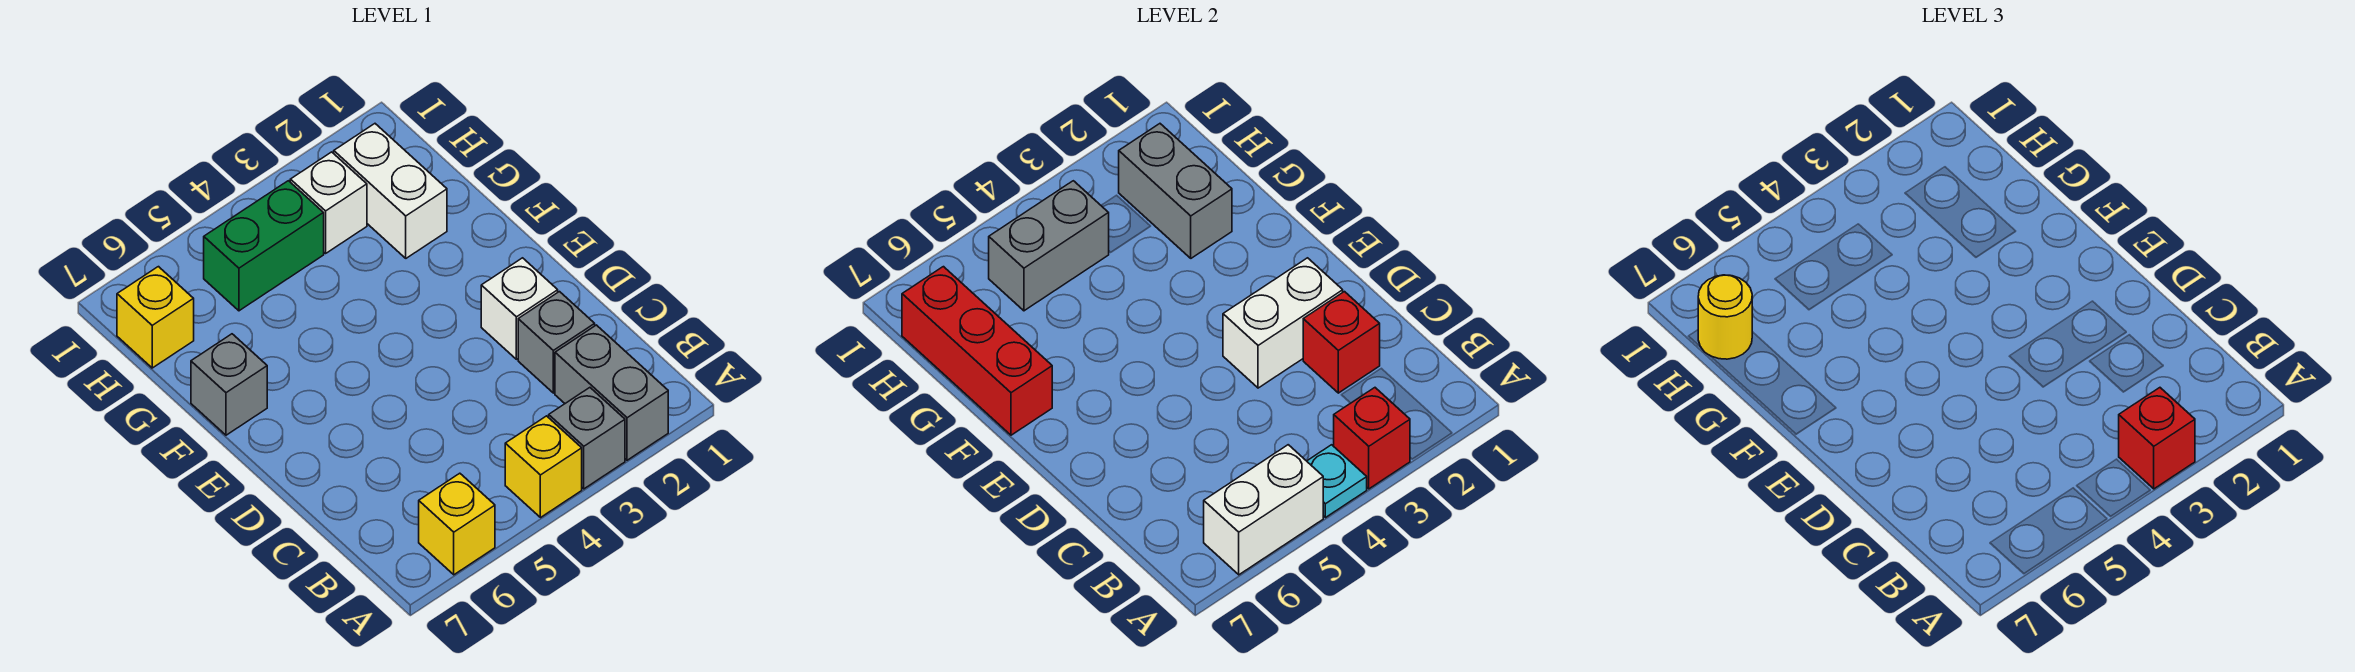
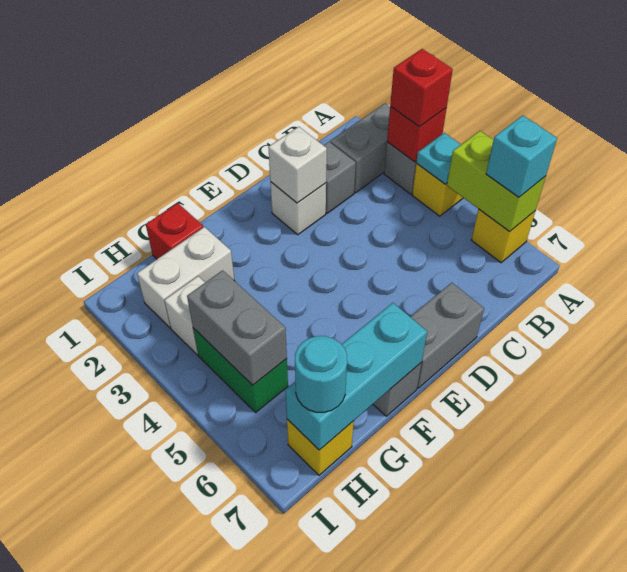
white brick A5:A6 level 2 -> lime brick A5:A6 level 2
none -> cyan brick A6 level 3
red brick C2 level 2 -> red brick G1 level 1
white brick D2:D3 level 2 -> white brick D2 level 2
red brick F7:H7 level 2 -> cyan brick F7:H7 level 2
grey brick G2:H2 level 2 -> grey brick D7:E7 level 1
yellow round brick H7 level 3 -> cyan round brick H7 level 3

